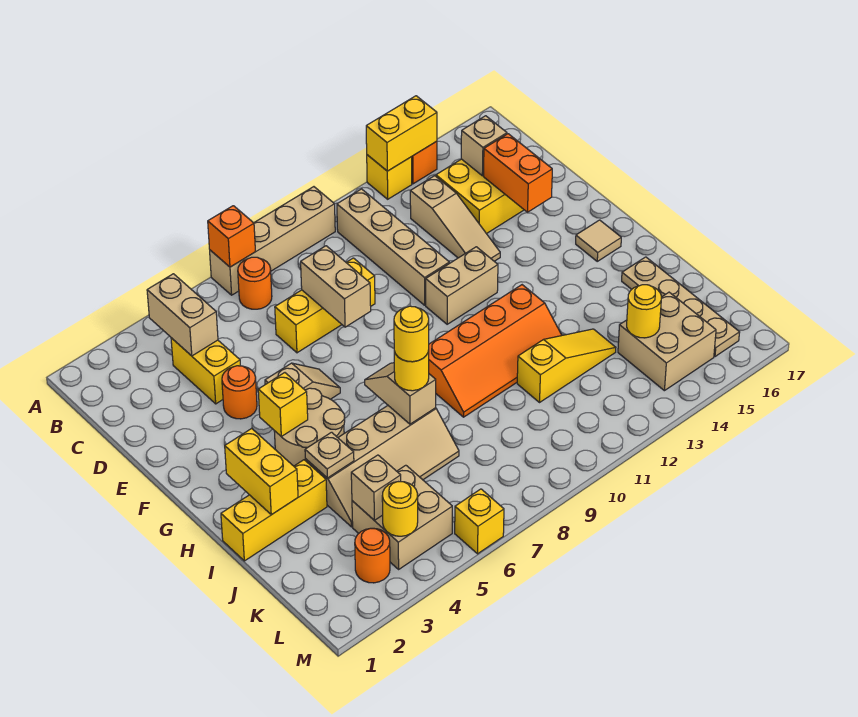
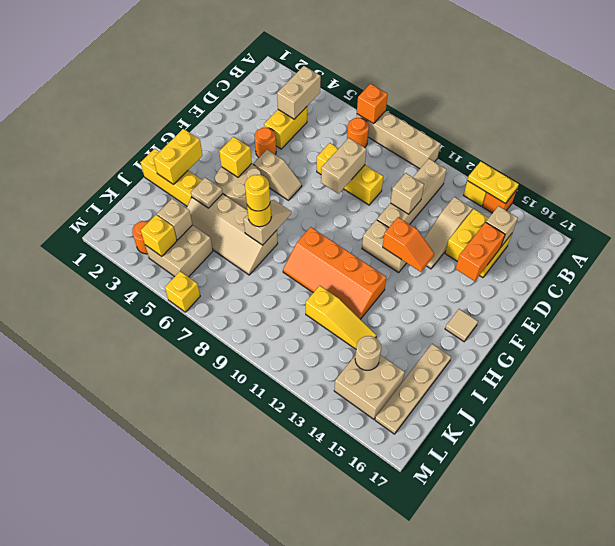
yellow brick A13:A14 level 2 -> yellow plate A13:A14 level 2
none -> tan brick D11 level 2
none -> orange slope F12:F13 level 2 top 12
yellow round brick K14 level 2 -> tan round brick K14 level 2
yellow round brick L4 level 2 -> yellow brick L4 level 2

